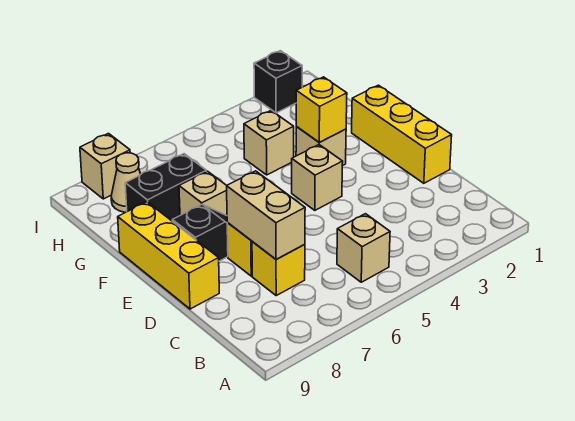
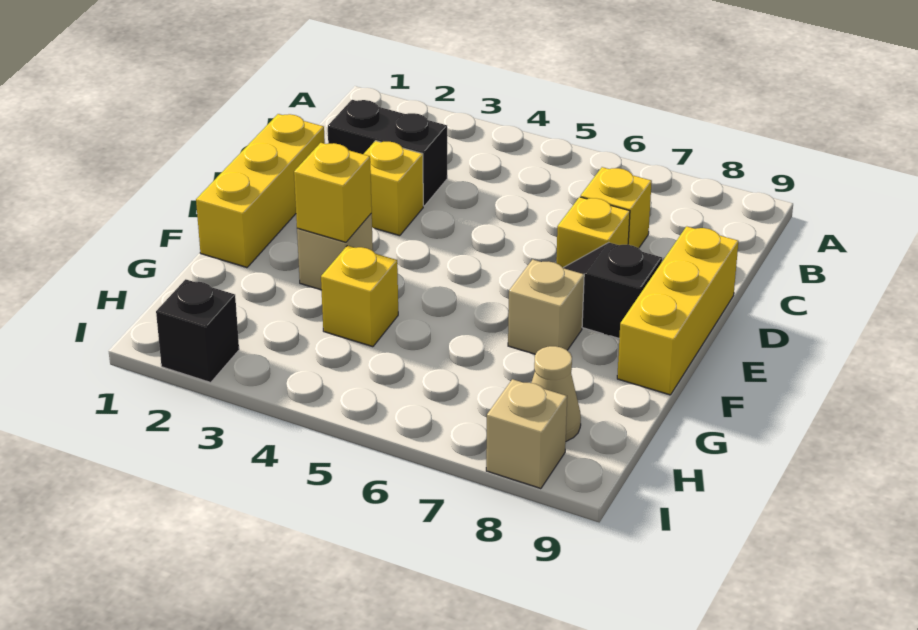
tan brick B5 level 1 -> none
tan brick C7:D7 level 2 -> none
none -> yellow brick D3 level 1
tan brick E4 level 1 -> none
tan brick G4 level 1 -> yellow brick G4 level 1
black brick G7:G8 level 1 -> black brick C2:C3 level 1

